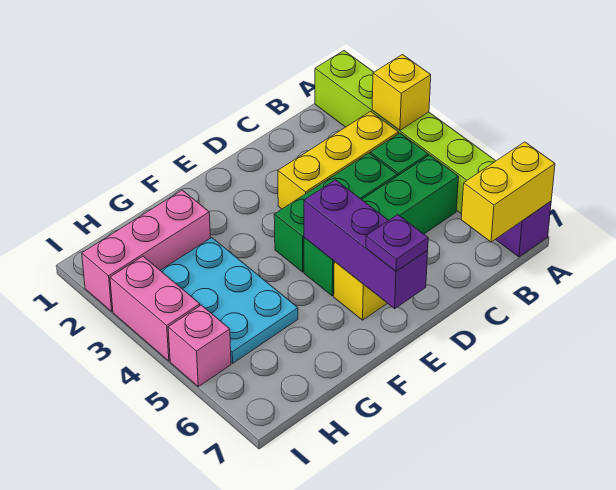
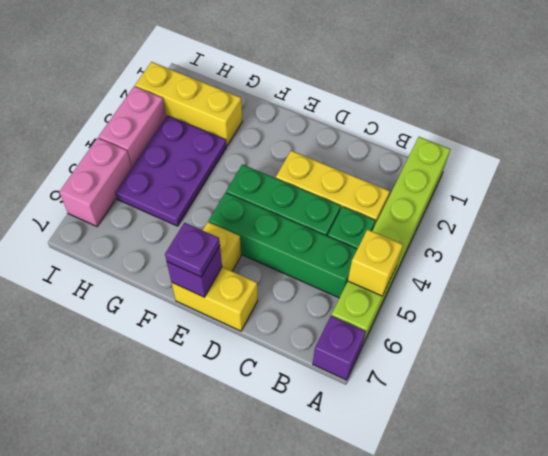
yellow brick A3 level 2 -> yellow brick A5 level 2
yellow brick A7:B7 level 2 -> yellow brick D7:E7 level 1
purple brick E5:E7 level 2 -> purple brick E7 level 2
pink brick G2:I2 level 1 -> yellow brick G2:I2 level 1
cyan plate G3:H5 level 1 -> purple plate G3:H5 level 1
pink brick I5 level 1 -> pink brick I5:I6 level 1

